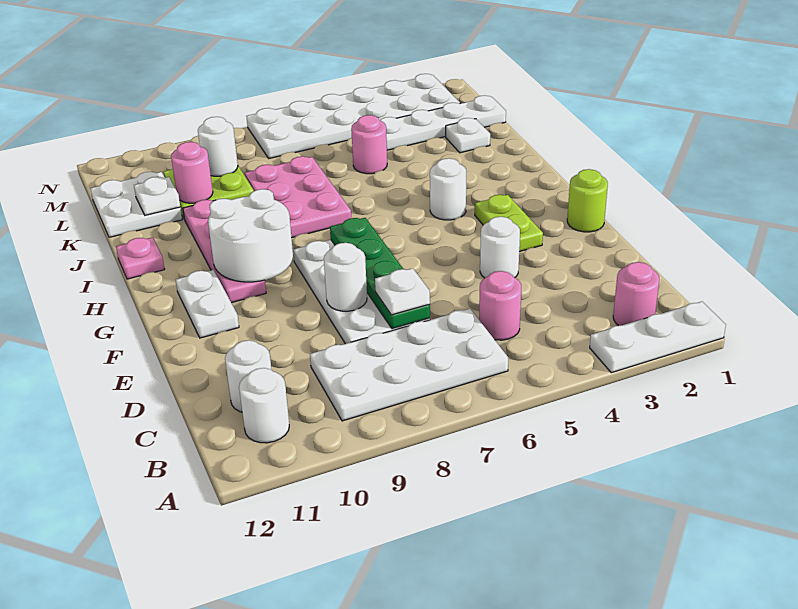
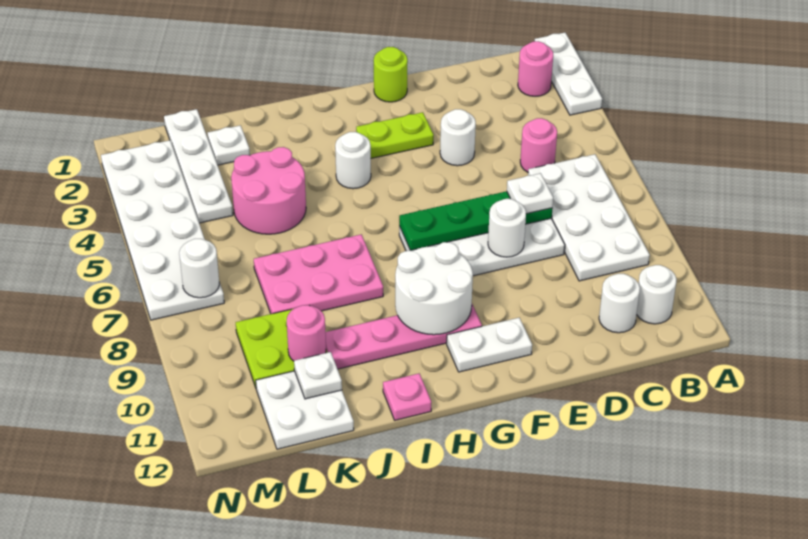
pink round brick K5 level 1 -> pink round brick J4:K5 level 1
white round brick L9 level 2 -> white round brick M7 level 2

